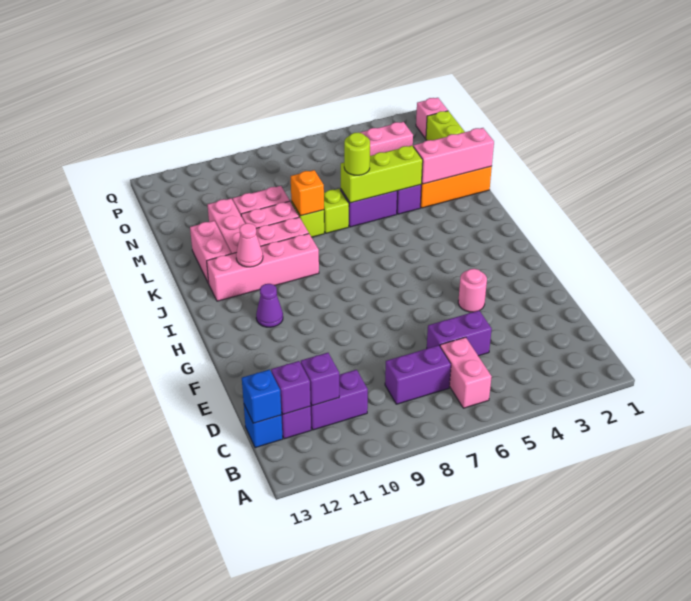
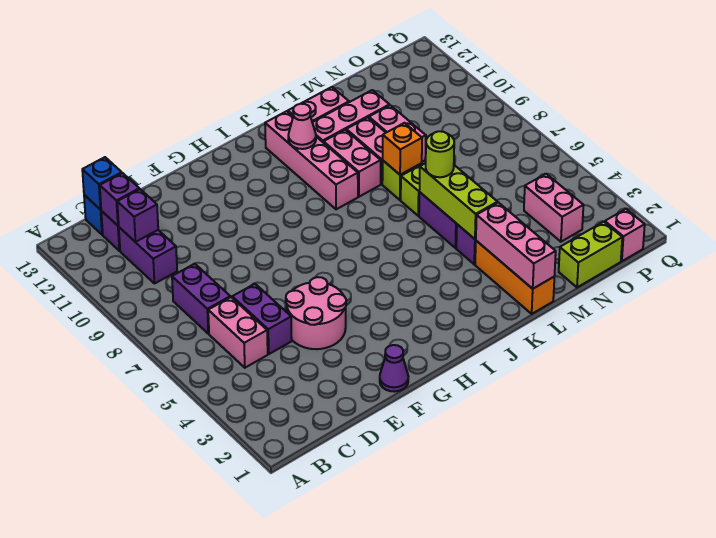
pink brick B6:C6 level 1 -> pink brick C5:C6 level 1
pink round brick F4 level 1 -> pink round brick E4:F5 level 1
purple cone H11 level 1 -> purple cone F1 level 1

